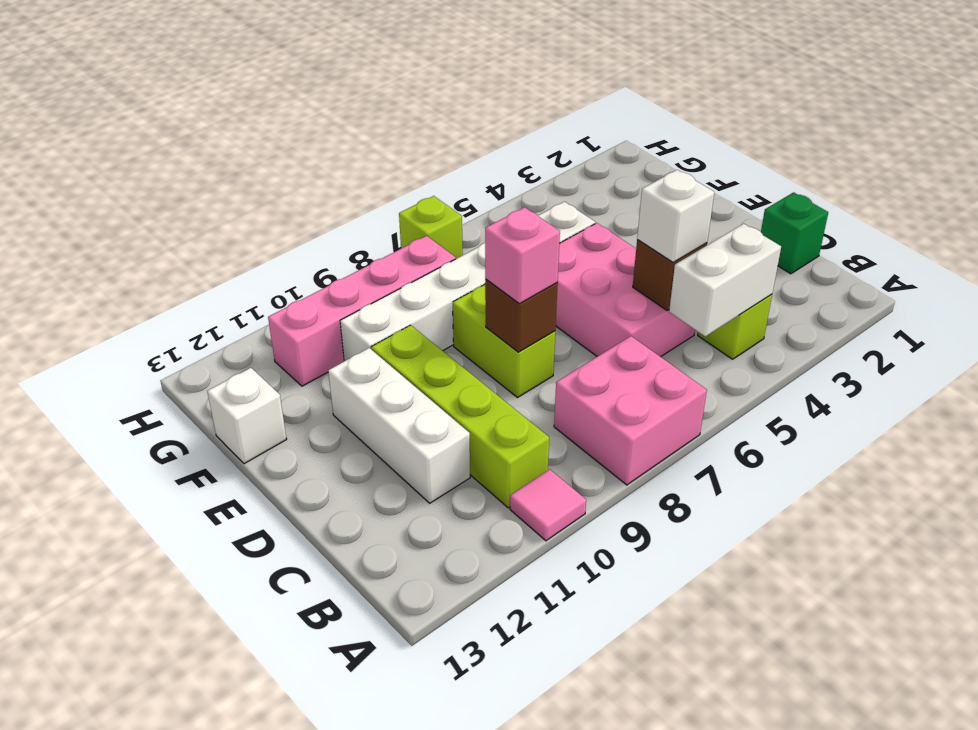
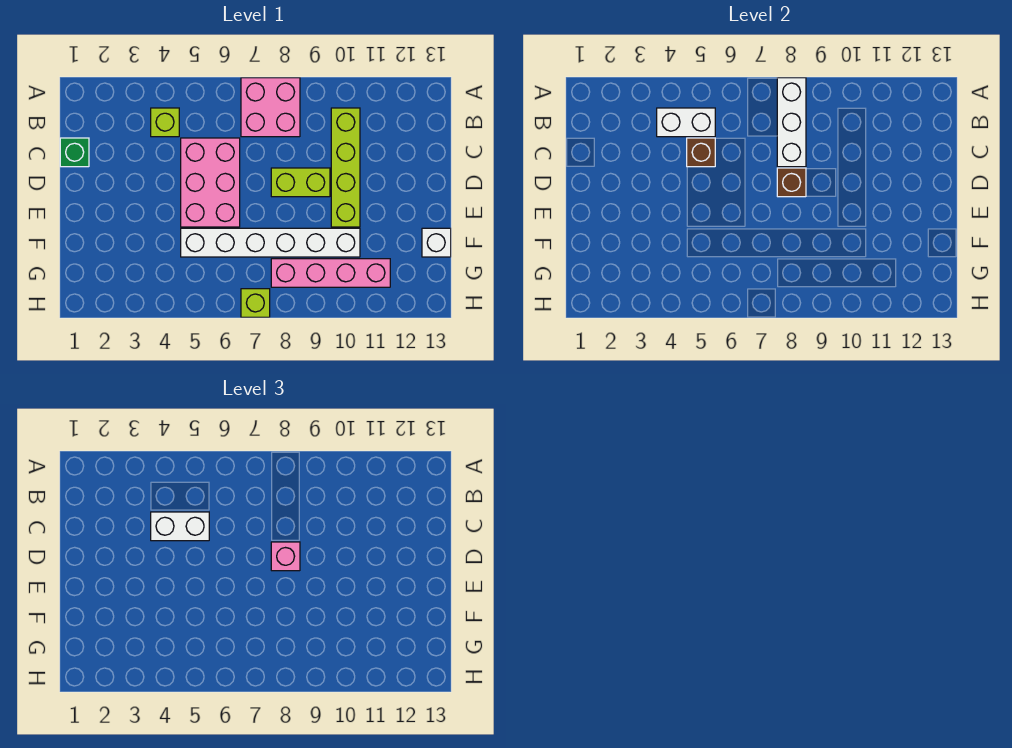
pink tile A10 level 1 -> none
white brick C5 level 3 -> white brick C4:C5 level 3
white brick C11:E11 level 1 -> white brick A8:C8 level 2
lime brick D8:E8 level 1 -> lime brick D8:D9 level 1

